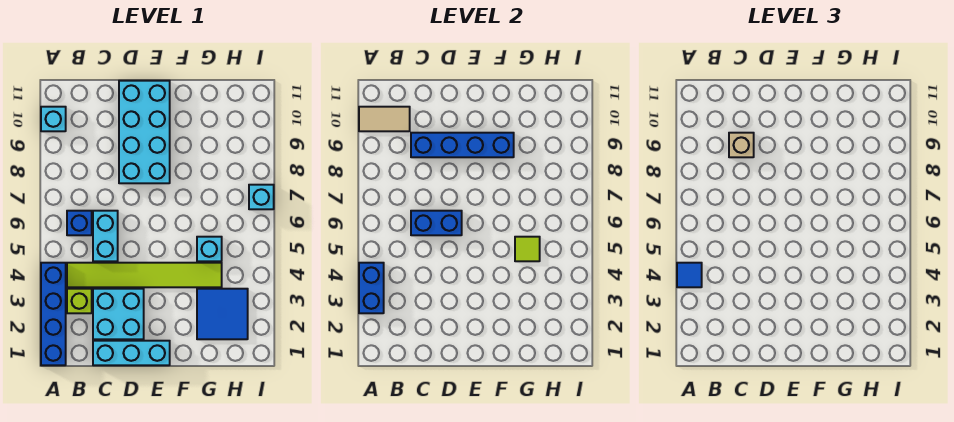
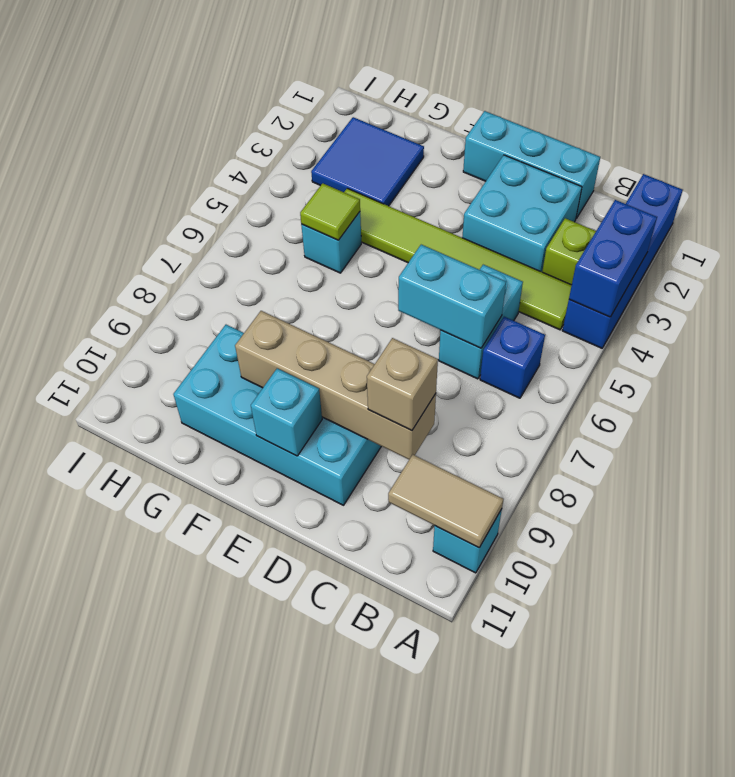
blue tile A4 level 3 -> none
blue brick C6:D6 level 2 -> cyan brick C6:D6 level 2
blue brick C9:F9 level 2 -> tan brick C9:F9 level 2
cyan brick D8:E11 level 1 -> cyan brick D9:G10 level 1
cyan brick I7 level 1 -> cyan brick E10 level 2

